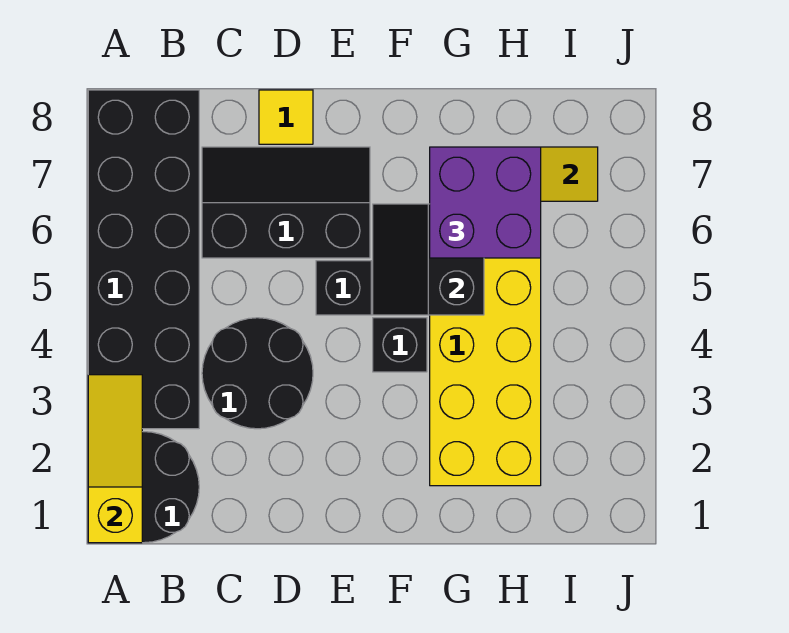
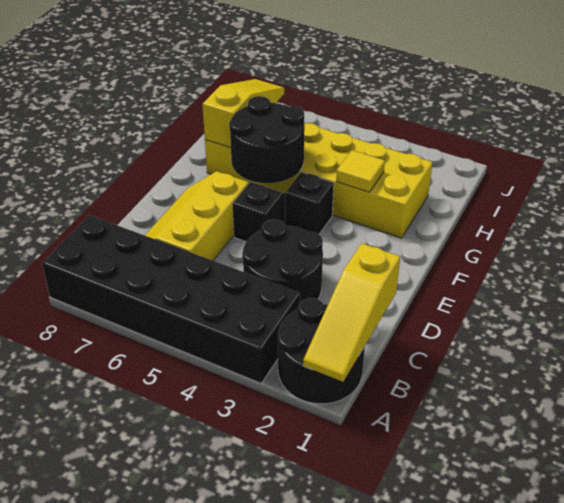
yellow slope A1:A3 level 2 top 1 -> yellow slope A1:C1 level 2 top C
black slope C6:E7 level 1 top 6 -> yellow slope C6:E7 level 1 top 6
yellow tile D8 level 1 -> yellow tile G3 level 2
black slope F5:G6 level 2 top G -> black round brick F5:G6 level 2
purple brick G6:H7 level 3 -> none

